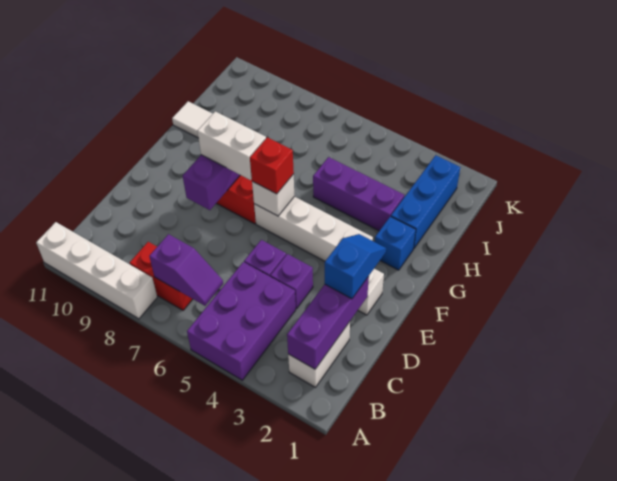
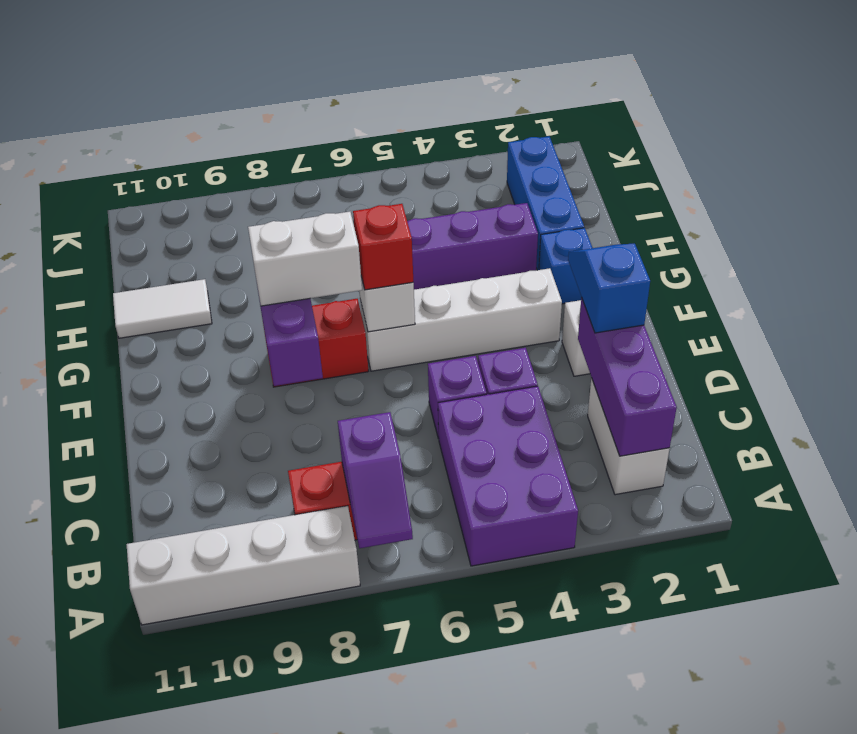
purple slope B6:B7 level 2 top 7 -> purple slope A7:B7 level 2 top B

